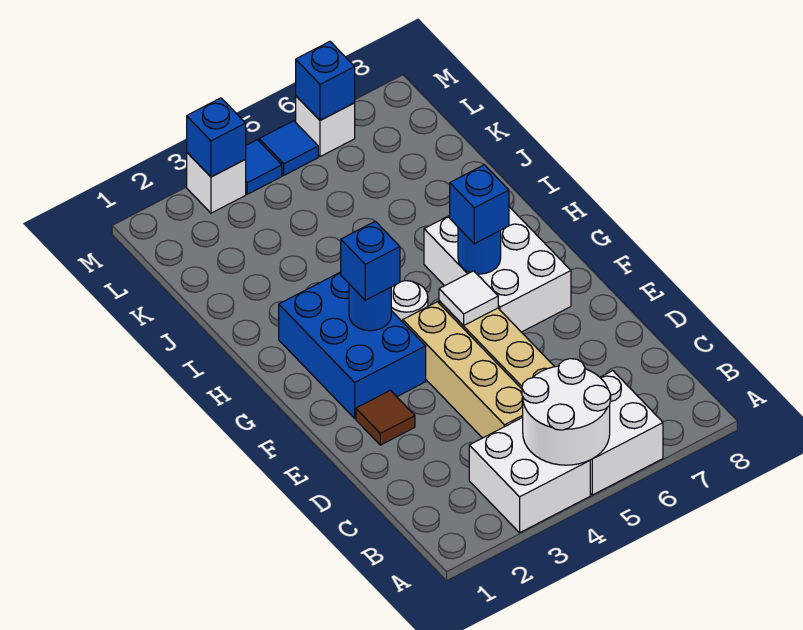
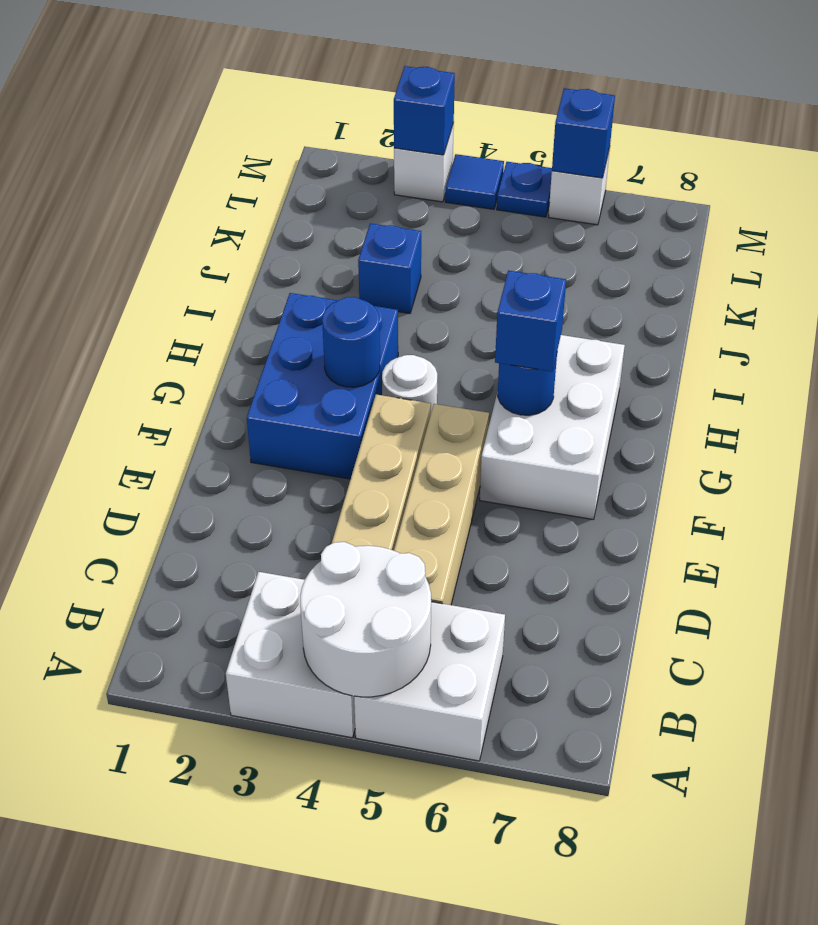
brown tile E2 level 1 -> none
white tile F5 level 2 -> none
blue brick G3 level 3 -> blue brick J3 level 1
blue tile M5 level 1 -> blue plate M5 level 1

